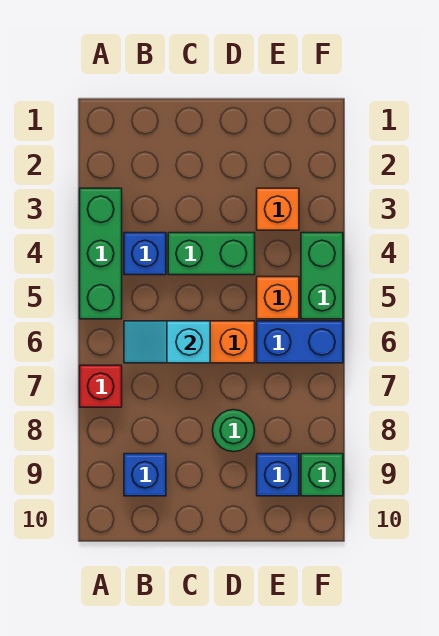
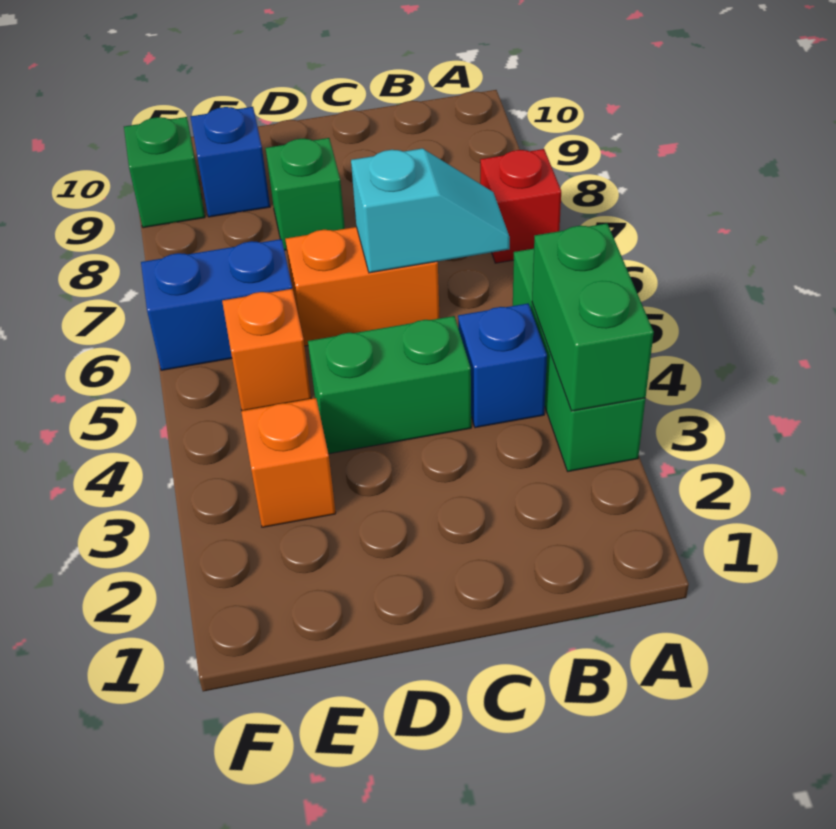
blue brick B9 level 1 -> none
green round brick D8 level 1 -> green brick D8 level 1
green brick F4:F5 level 1 -> green brick A3:A4 level 2

